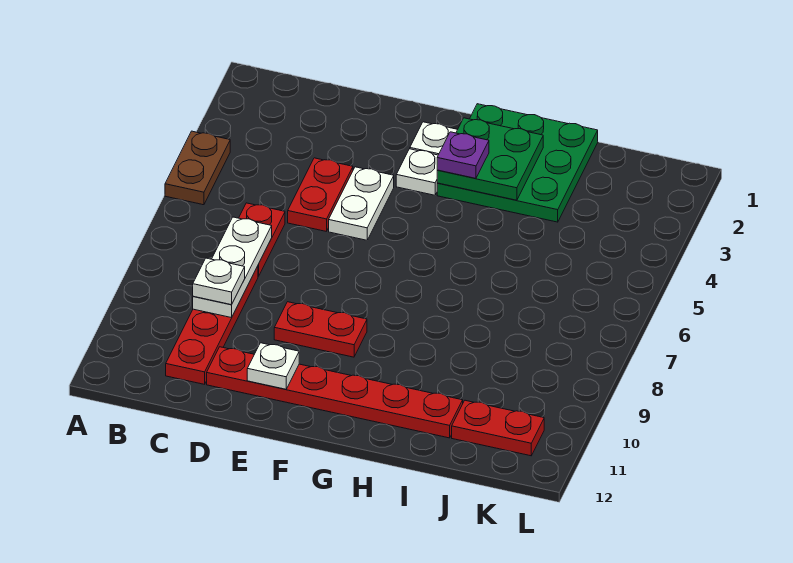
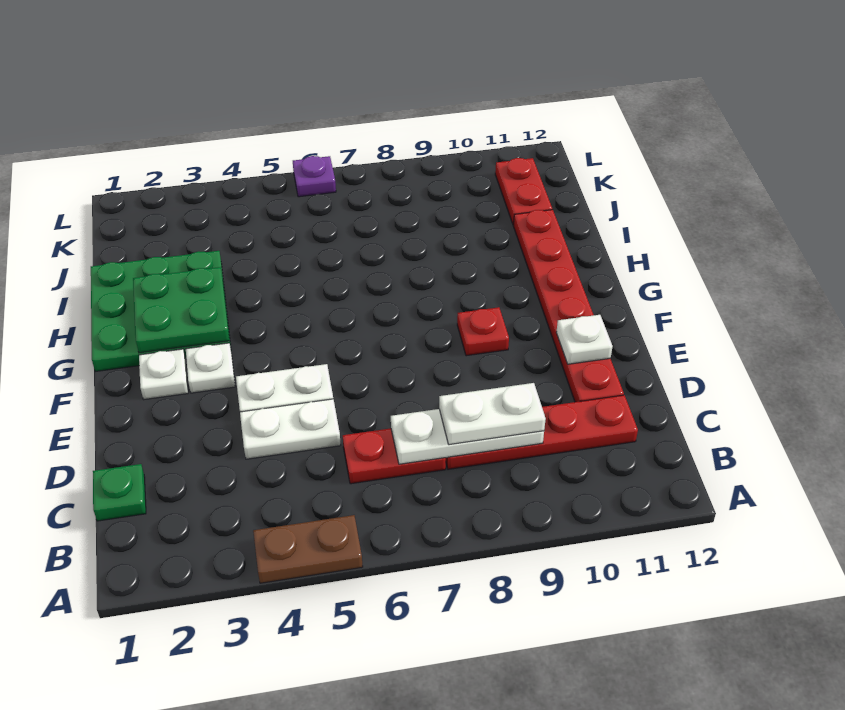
none -> green plate C1 level 1
white plate C9 level 3 -> white plate C8:C9 level 3
red plate D4:D5 level 1 -> white plate D4:D5 level 1
red plate E9:F9 level 1 -> red plate F9 level 1
purple plate G3 level 3 -> purple plate L6 level 1

